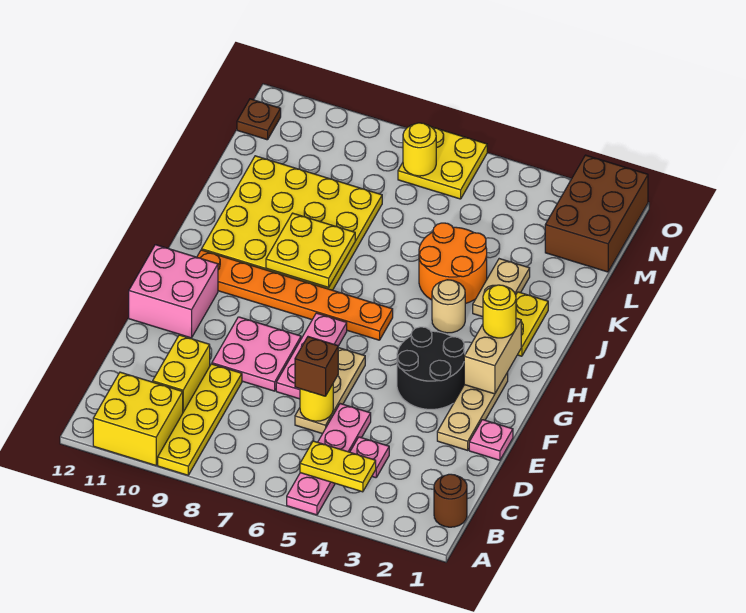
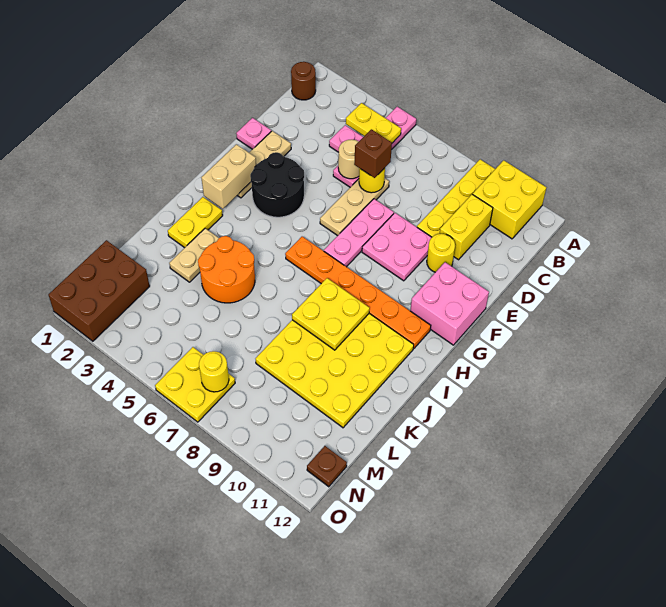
yellow round brick H2 level 3 -> yellow round brick E10 level 1
tan round brick I4 level 1 -> tan round brick D5 level 2

